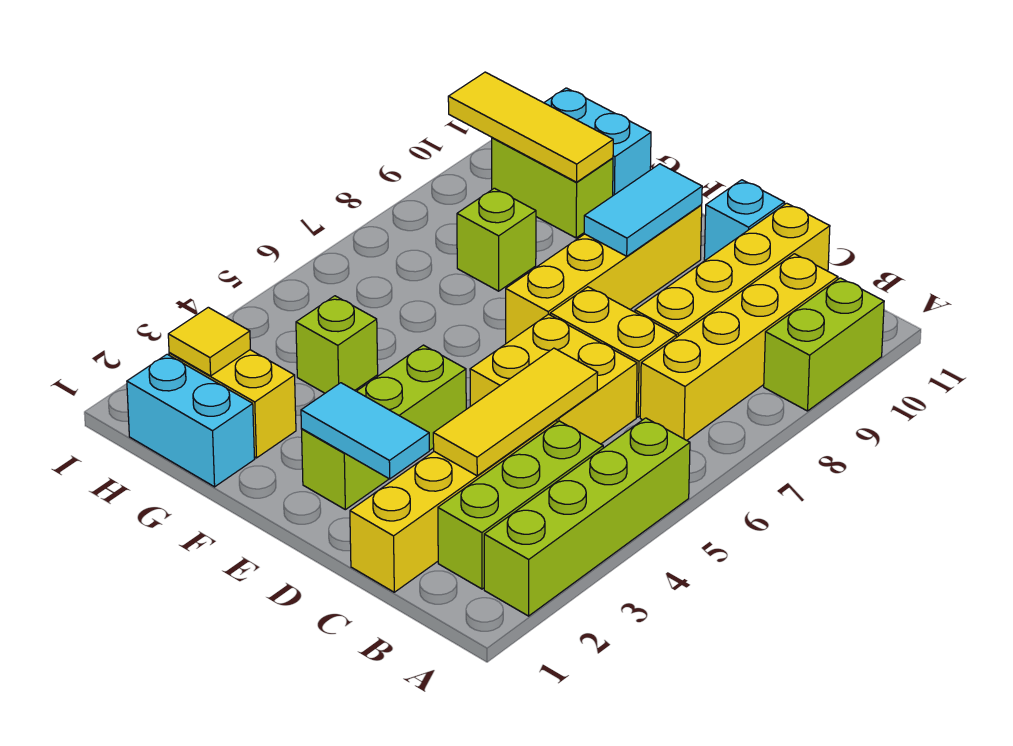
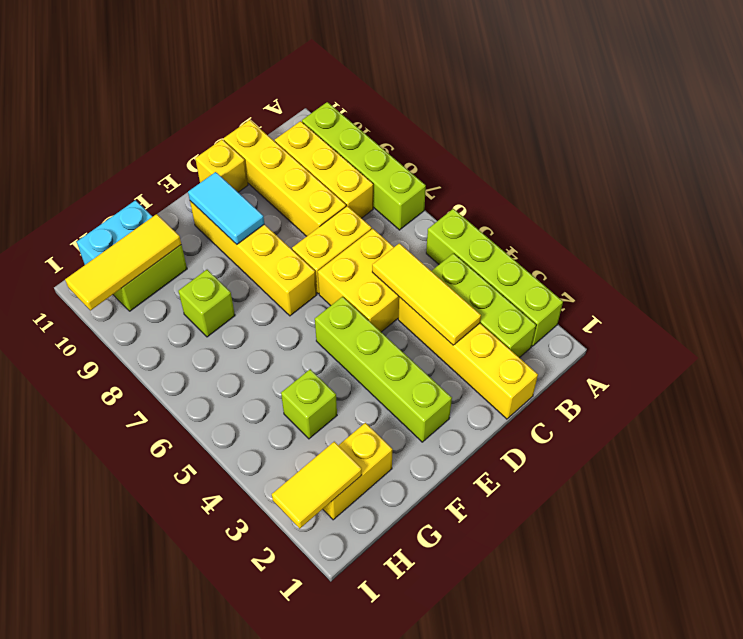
lime brick A9:A10 level 1 -> lime brick A7:A10 level 1
yellow brick B7:B10 level 1 -> yellow brick B8:B10 level 1
cyan tile D2:E2 level 2 -> none
cyan brick D11 level 1 -> yellow brick D11 level 1
lime brick E2:E4 level 1 -> lime brick E2:E5 level 1
cyan brick G1:H1 level 1 -> none
yellow tile H2 level 2 -> yellow tile H2:I2 level 2

